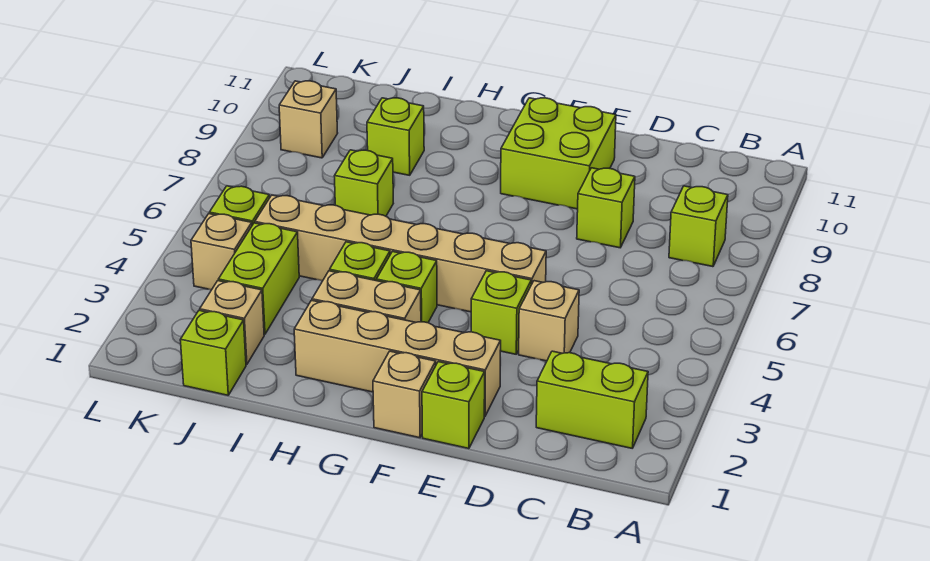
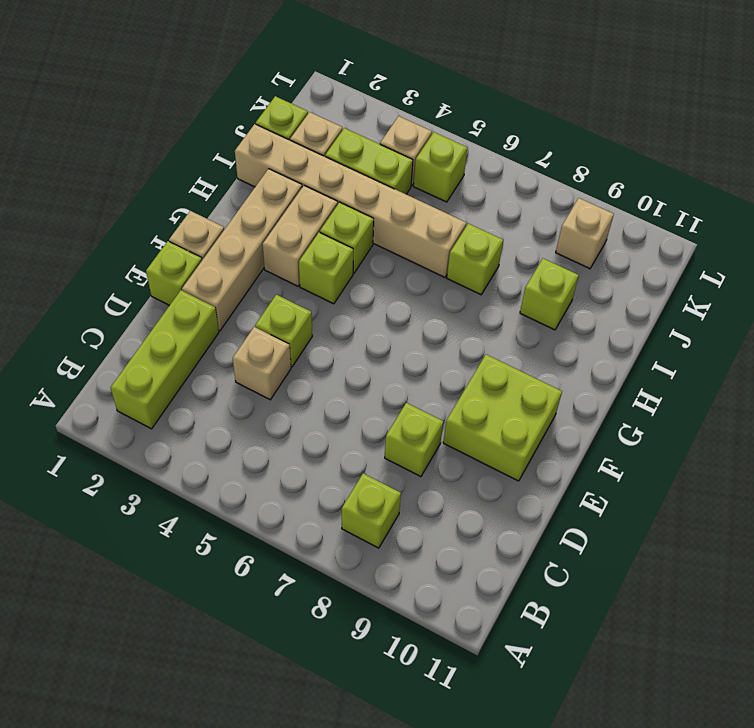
lime brick B2:C2 level 1 -> lime brick B2:D2 level 1
tan brick E5:J5 level 1 -> tan brick I1:I6 level 1

